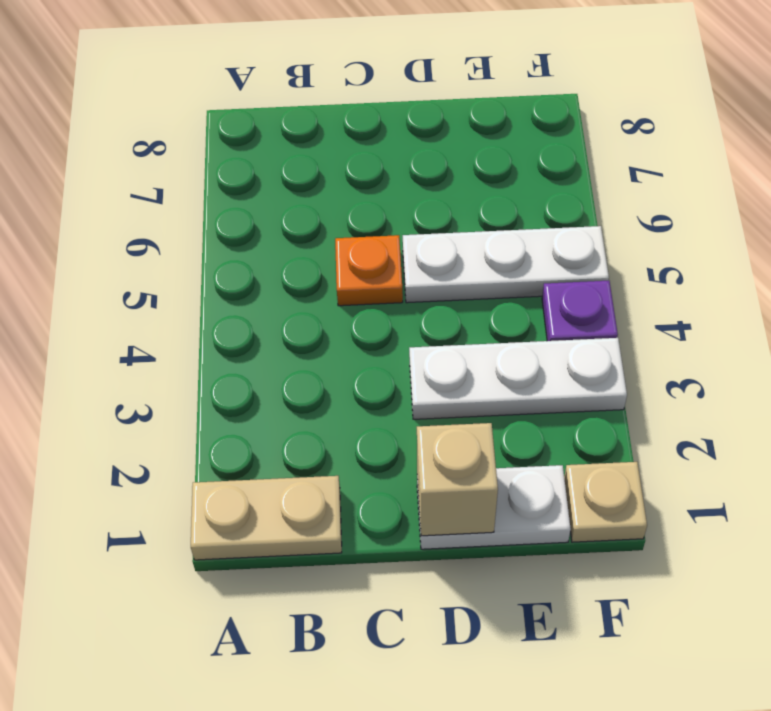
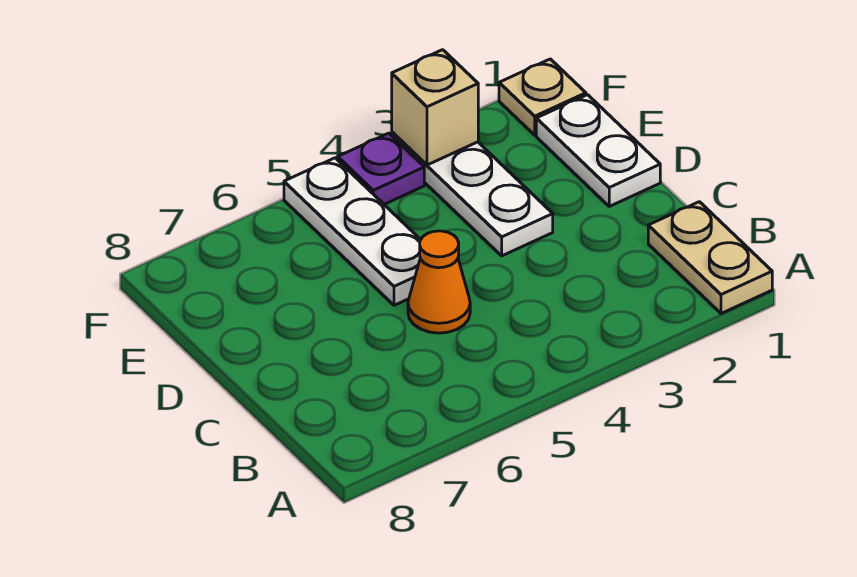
orange plate C5 level 1 -> orange cone C5 level 1
tan brick D1 level 2 -> tan brick F3 level 2

